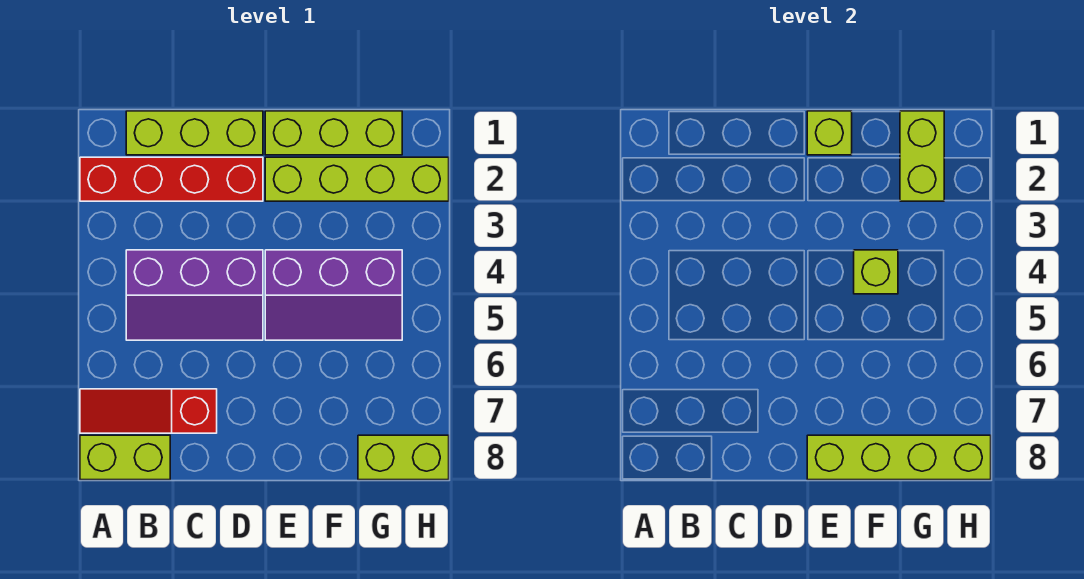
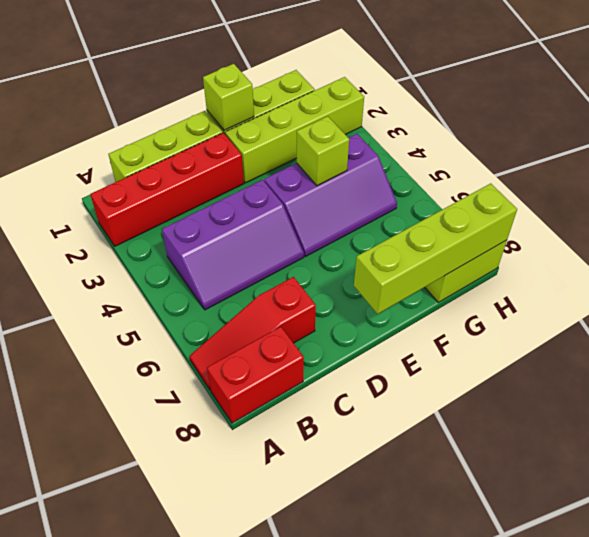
lime brick A8:B8 level 1 -> red brick A8:B8 level 1
lime brick G1:G2 level 2 -> none

